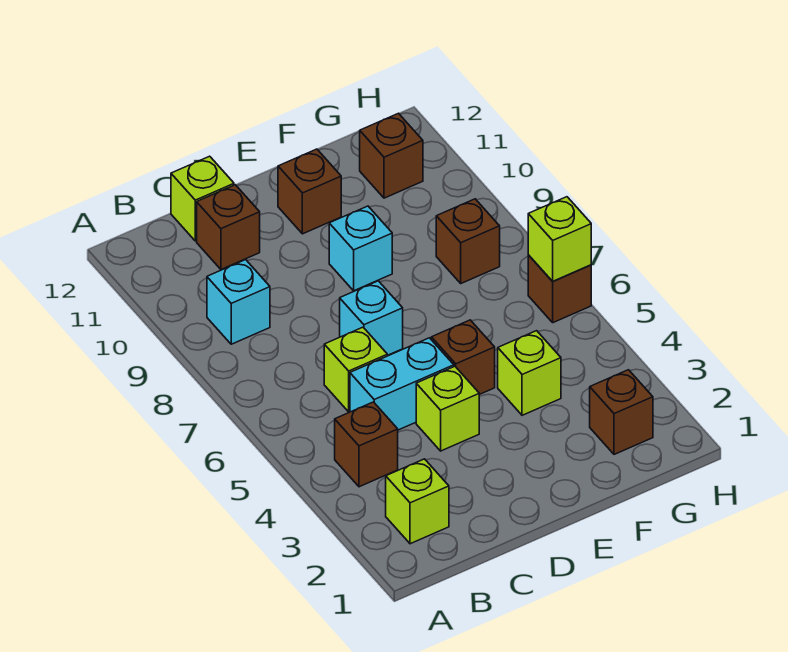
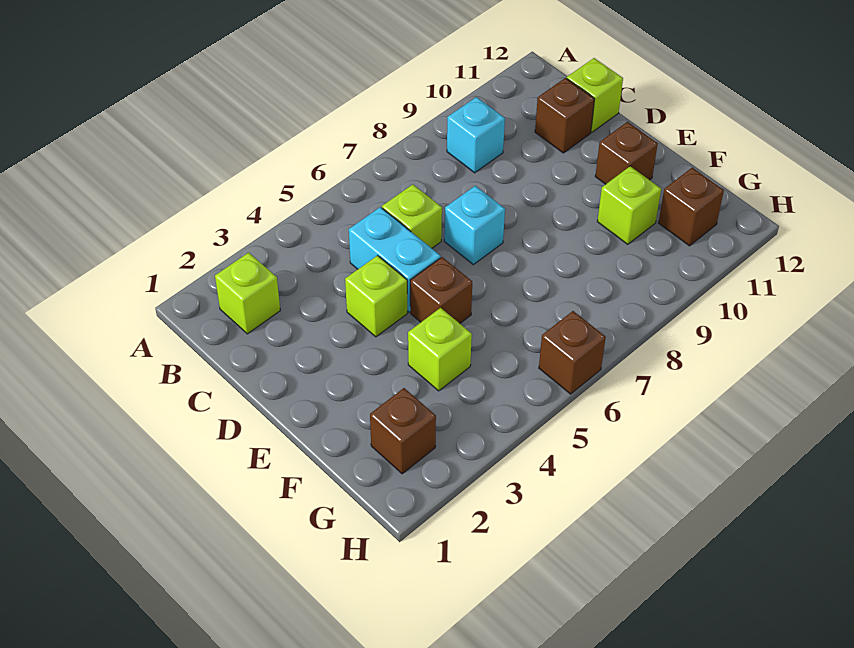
brown brick B4 level 1 -> none
cyan brick E9 level 1 -> none
brown brick G8 level 1 -> none
lime brick H6 level 2 -> lime brick F10 level 1

